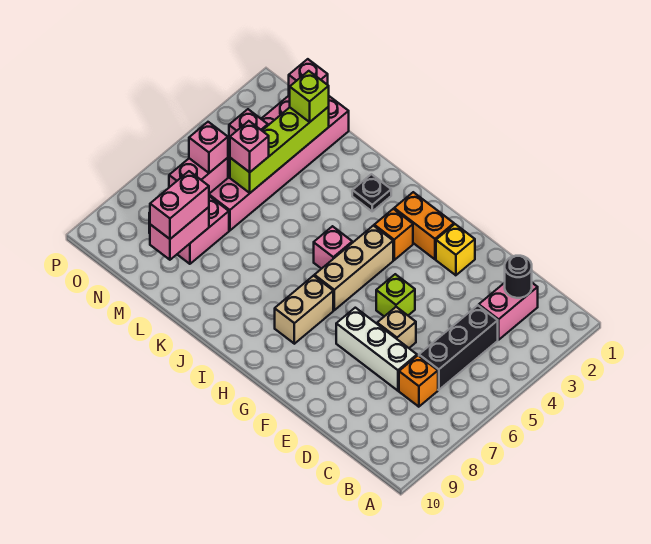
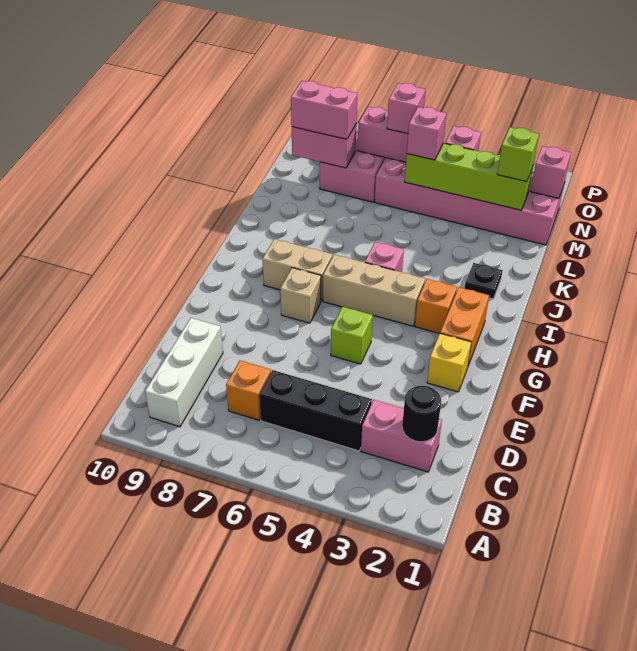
white brick D7:F7 level 1 -> white brick B9:D9 level 1
tan brick E6 level 1 -> tan brick G7 level 1

